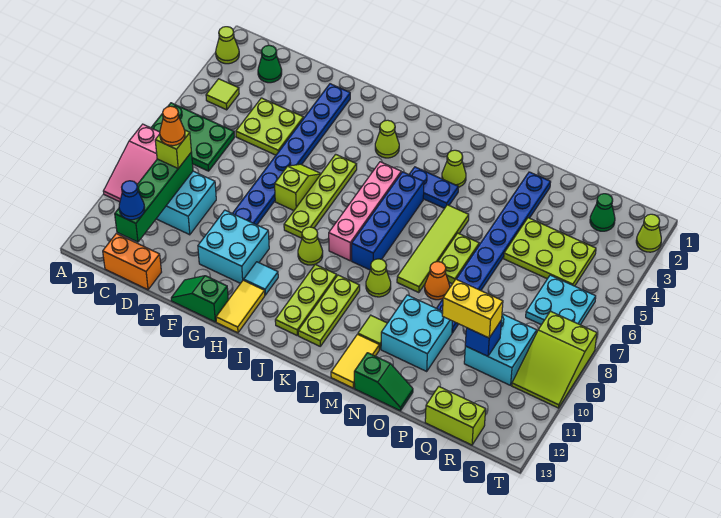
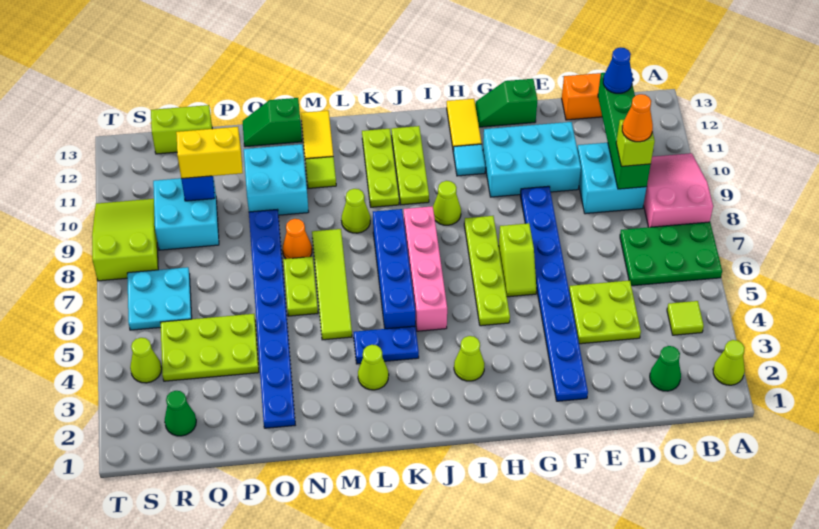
cyan brick F10:G11 level 1 -> cyan brick E10:G11 level 1
green slope F13:G13 level 1 top G -> green slope F13:G13 level 1 top F
lime cone T2 level 1 -> lime cone S4 level 1

